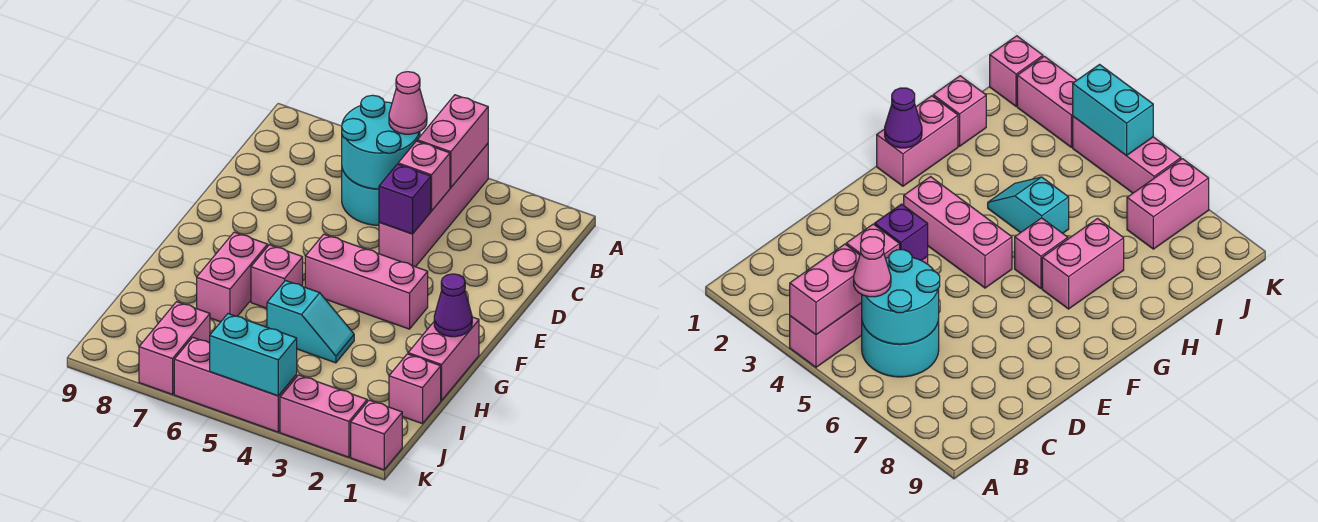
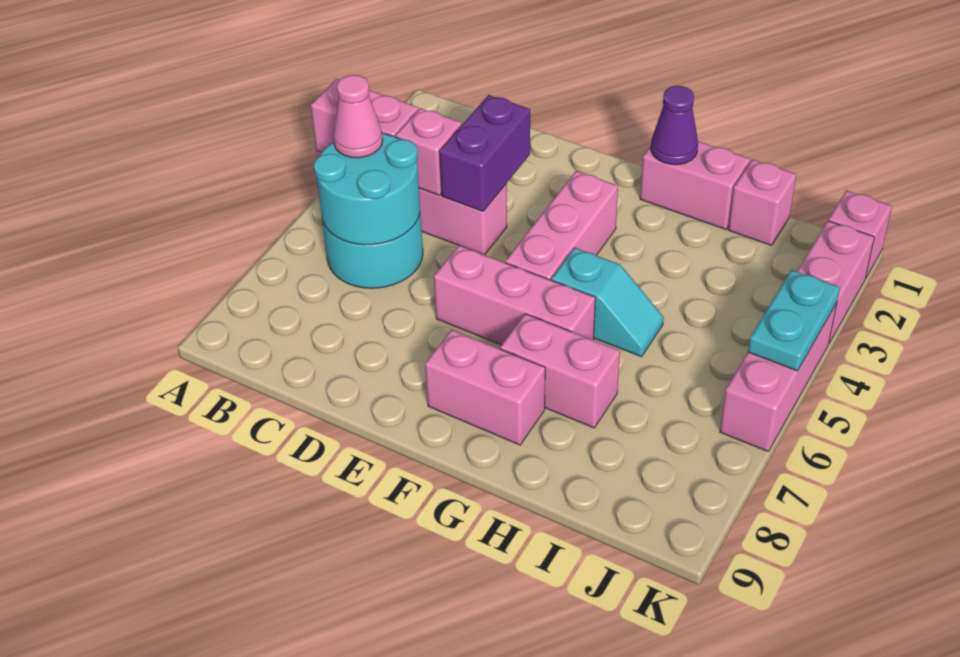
purple brick D4 level 2 -> purple brick D3:D4 level 2
pink brick G6 level 1 -> pink brick E6:G6 level 1
cyan slope H4:H5 level 1 top 5 -> cyan slope G5:H5 level 1 top G
pink brick J7:K7 level 1 -> pink brick F8:G8 level 1
cyan brick K4:K5 level 2 -> cyan plate K4:K5 level 2

